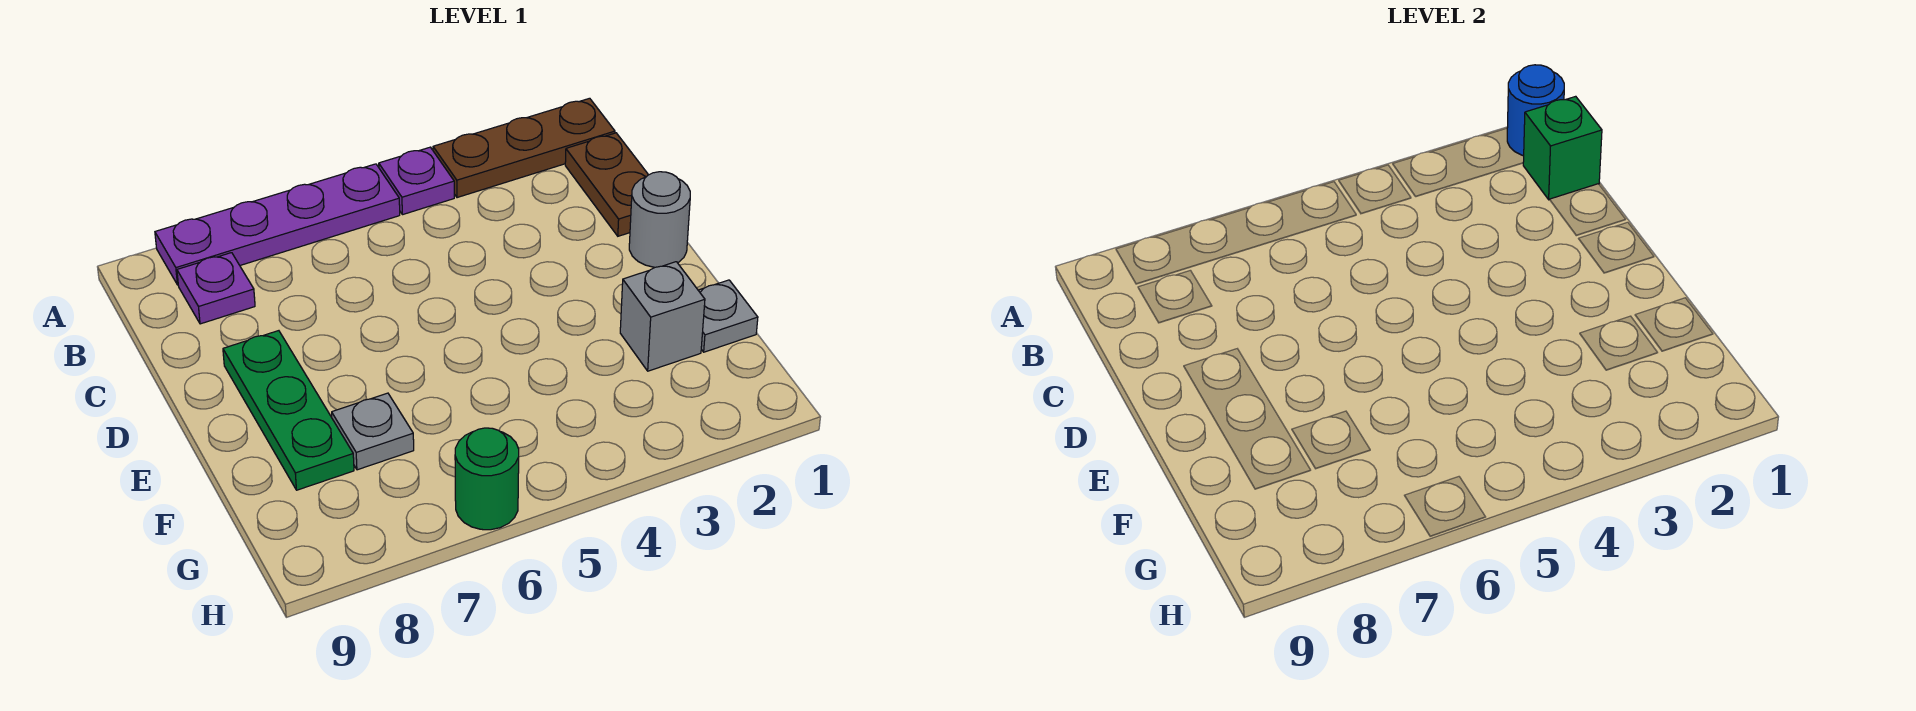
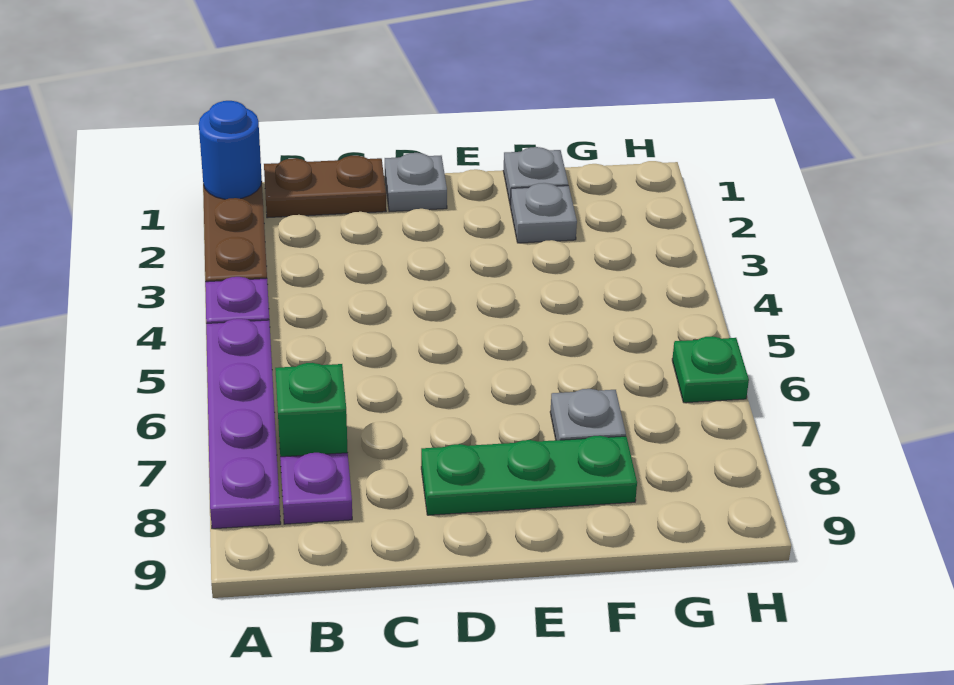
green brick B1 level 2 -> green brick B7 level 1
grey round brick D1 level 1 -> grey plate D1 level 1
grey brick F2 level 1 -> grey plate F2 level 1
green round brick H6 level 1 -> green plate H6 level 1

